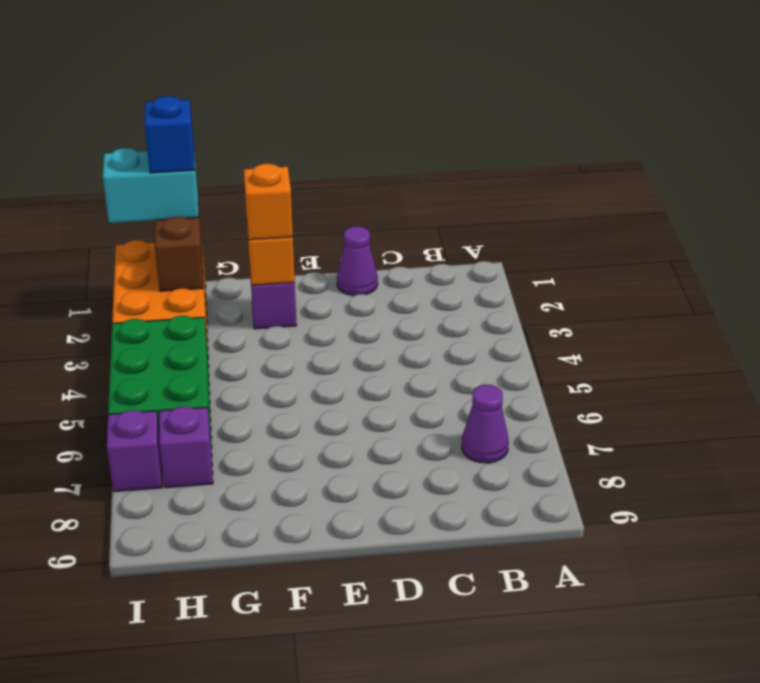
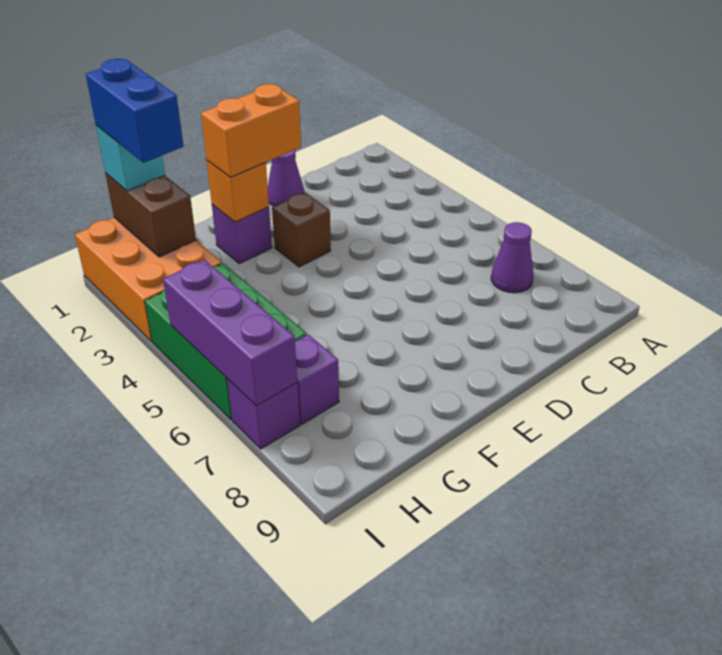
none -> brown brick E3 level 1
orange brick F2 level 3 -> orange brick E2:F2 level 3
cyan brick H1:I1 level 3 -> cyan brick H1 level 3
blue brick H1 level 4 -> blue brick H1:H2 level 4
none -> purple brick I5:I7 level 2

